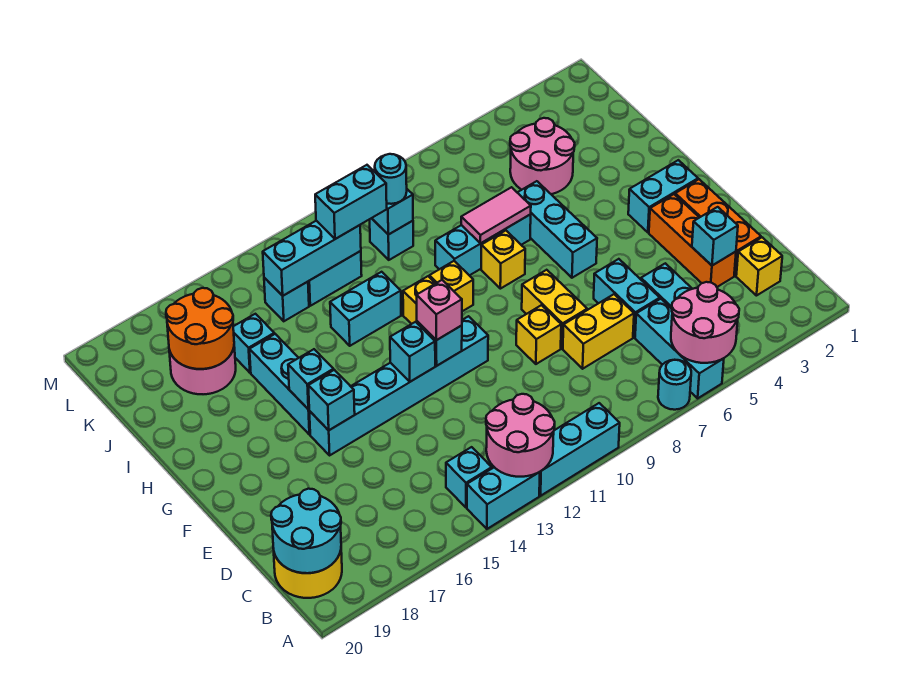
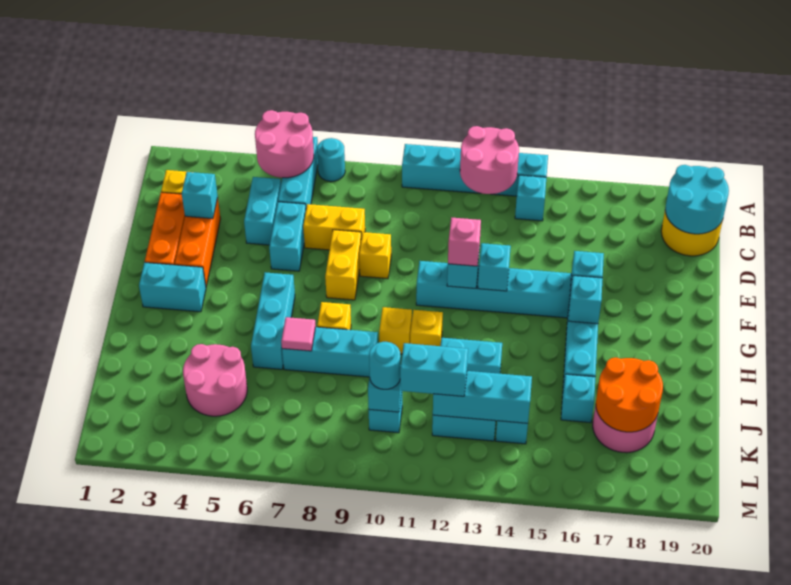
pink tile I7:I8 level 2 -> pink tile I7 level 2

